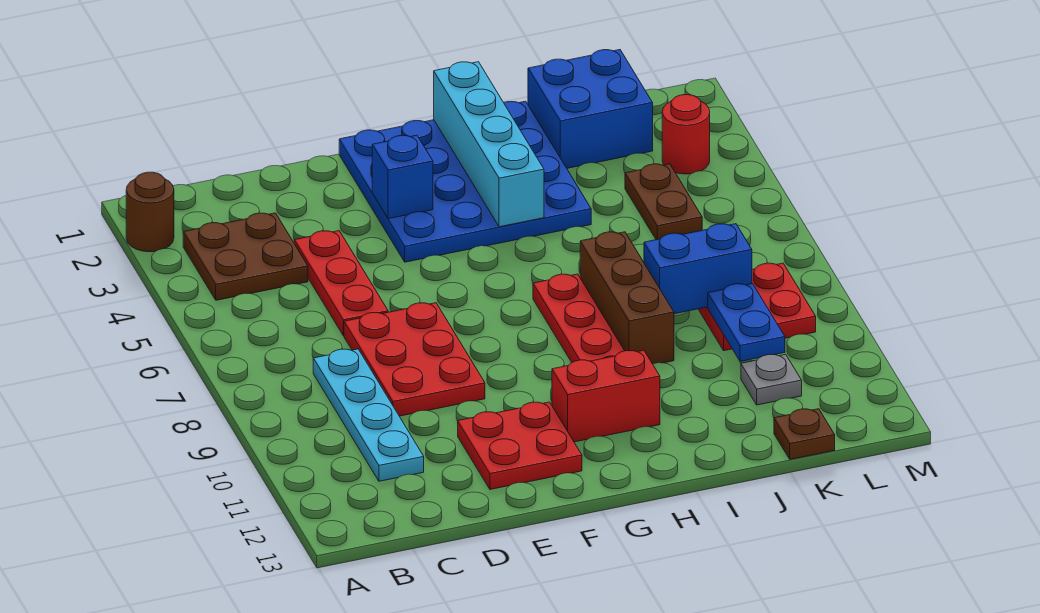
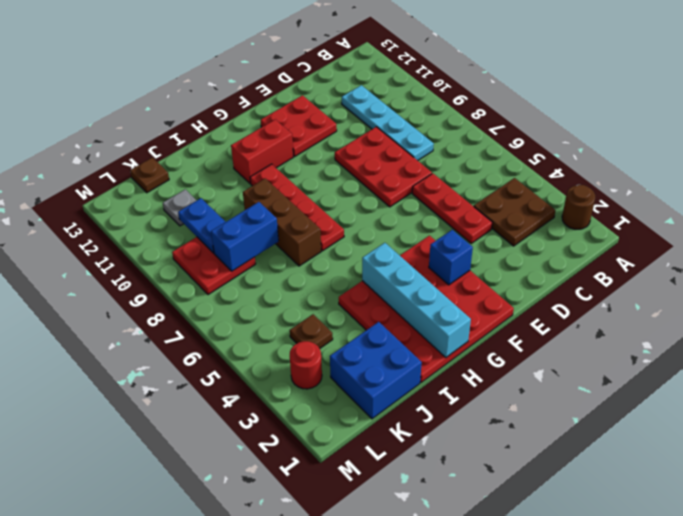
blue plate F1:I4 level 1 -> red plate F1:I4 level 1
brown plate K4:K5 level 1 -> brown plate K4 level 1

